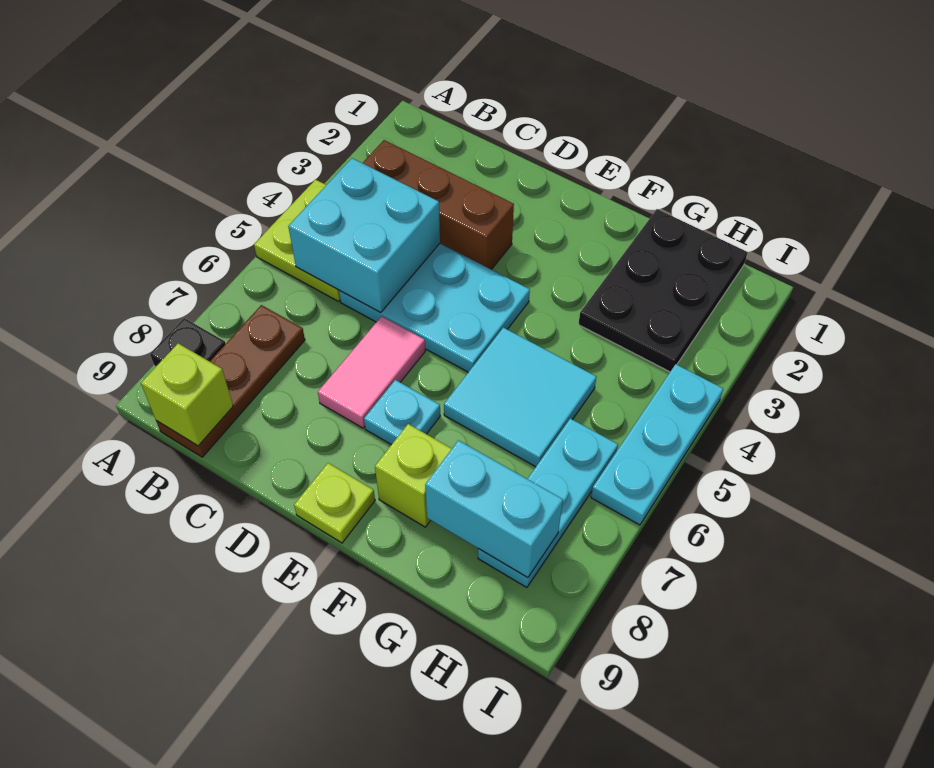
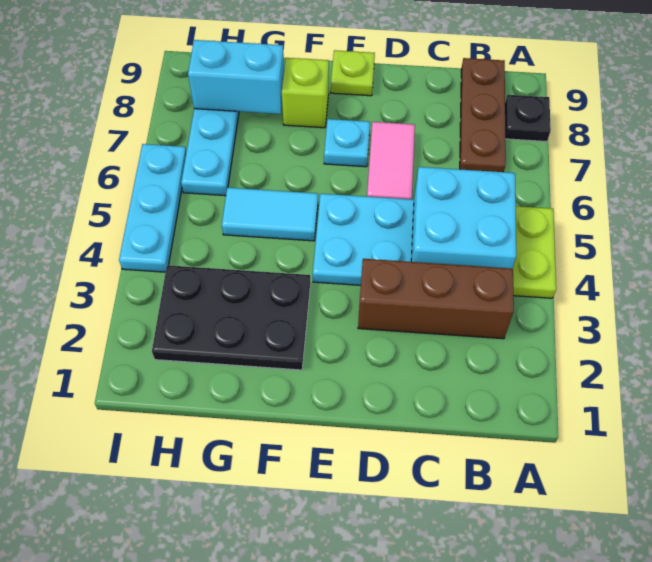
lime brick B9 level 2 -> none
cyan tile F5:G6 level 1 -> cyan tile F5:G5 level 1
black plate G1:H3 level 1 -> black plate F2:H3 level 1

